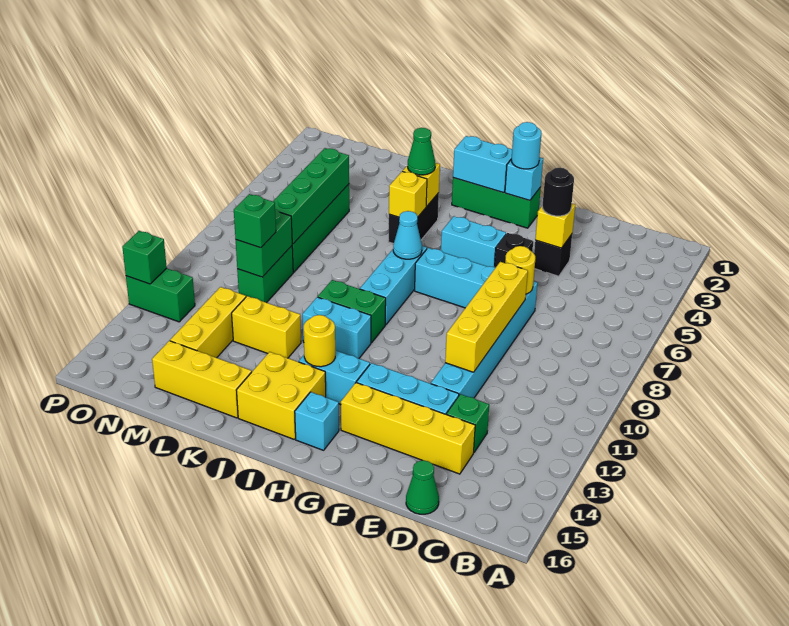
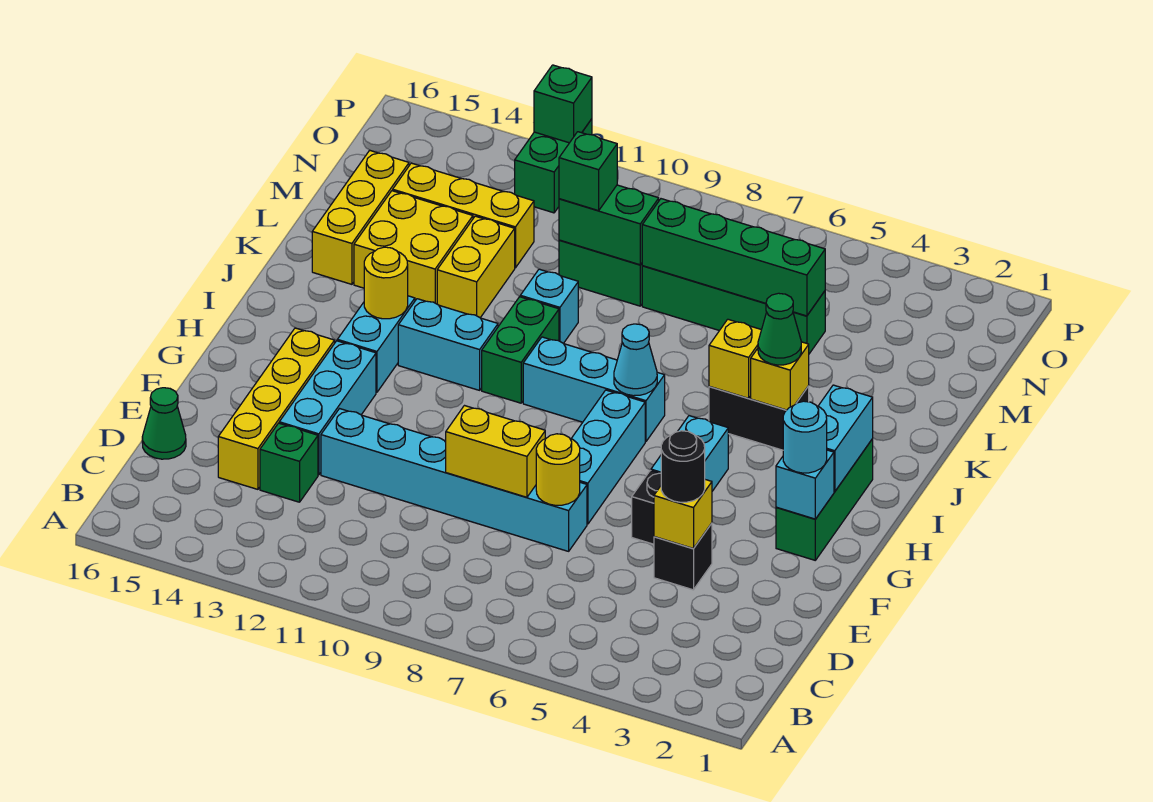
yellow brick E8:E11 level 2 -> yellow brick E8:E9 level 2
cyan brick H15 level 1 -> cyan brick K10 level 1
cyan brick I11:J11 level 1 -> cyan brick I11:I12 level 1
yellow brick I14:J15 level 1 -> yellow brick K13:L14 level 1

